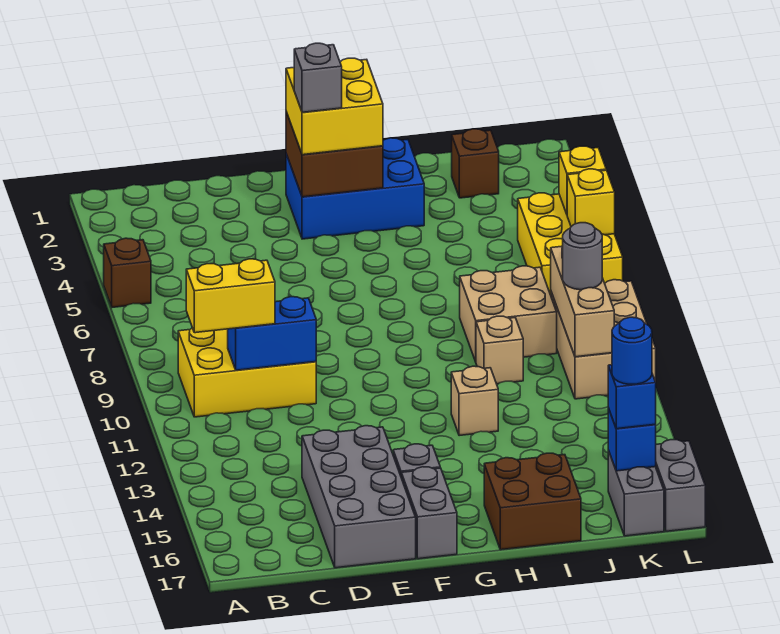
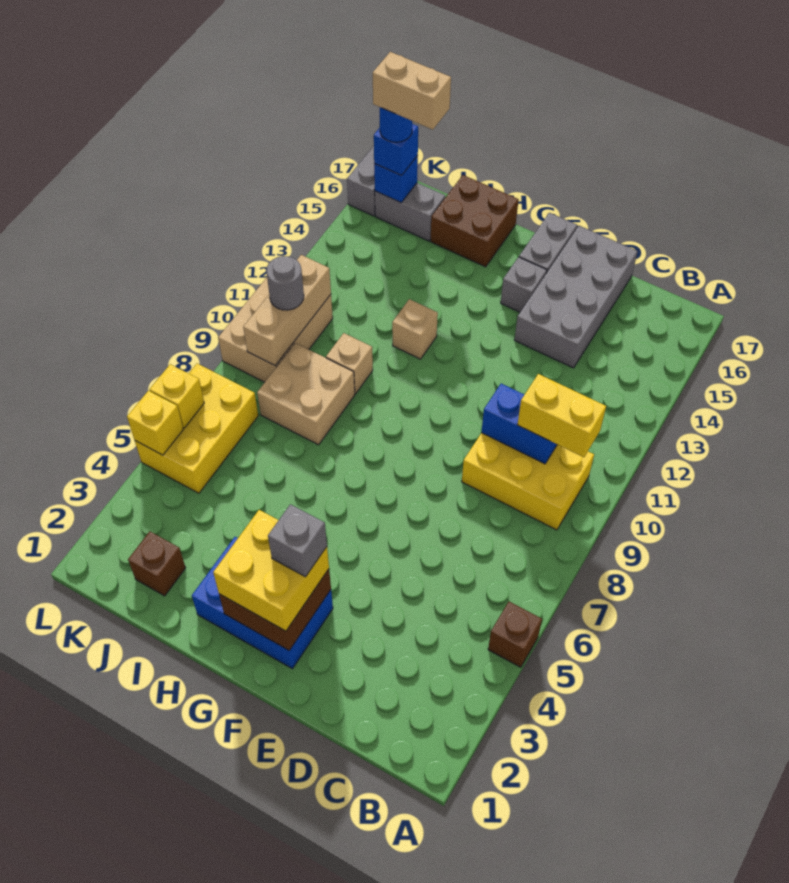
none -> tan brick J16:K16 level 5
grey brick K16:K17 level 1 -> grey brick J16:K16 level 1

